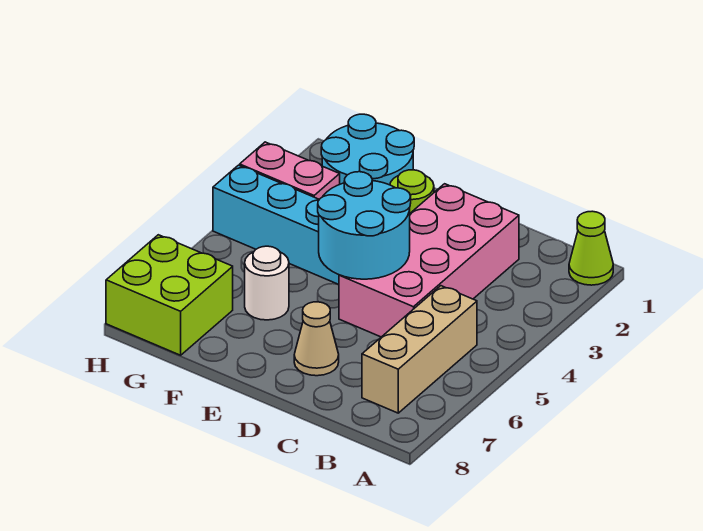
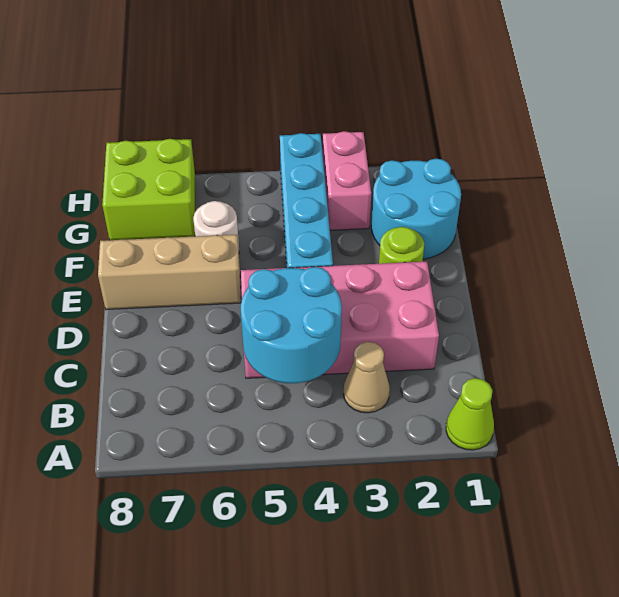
tan brick B5:B7 level 1 -> tan brick E6:E8 level 1
cyan round brick D4:E5 level 2 -> cyan round brick B4:C5 level 2
tan cone D7 level 1 -> tan cone B3 level 1

